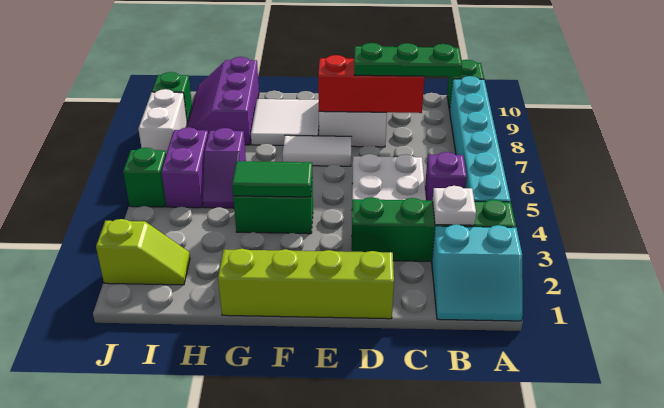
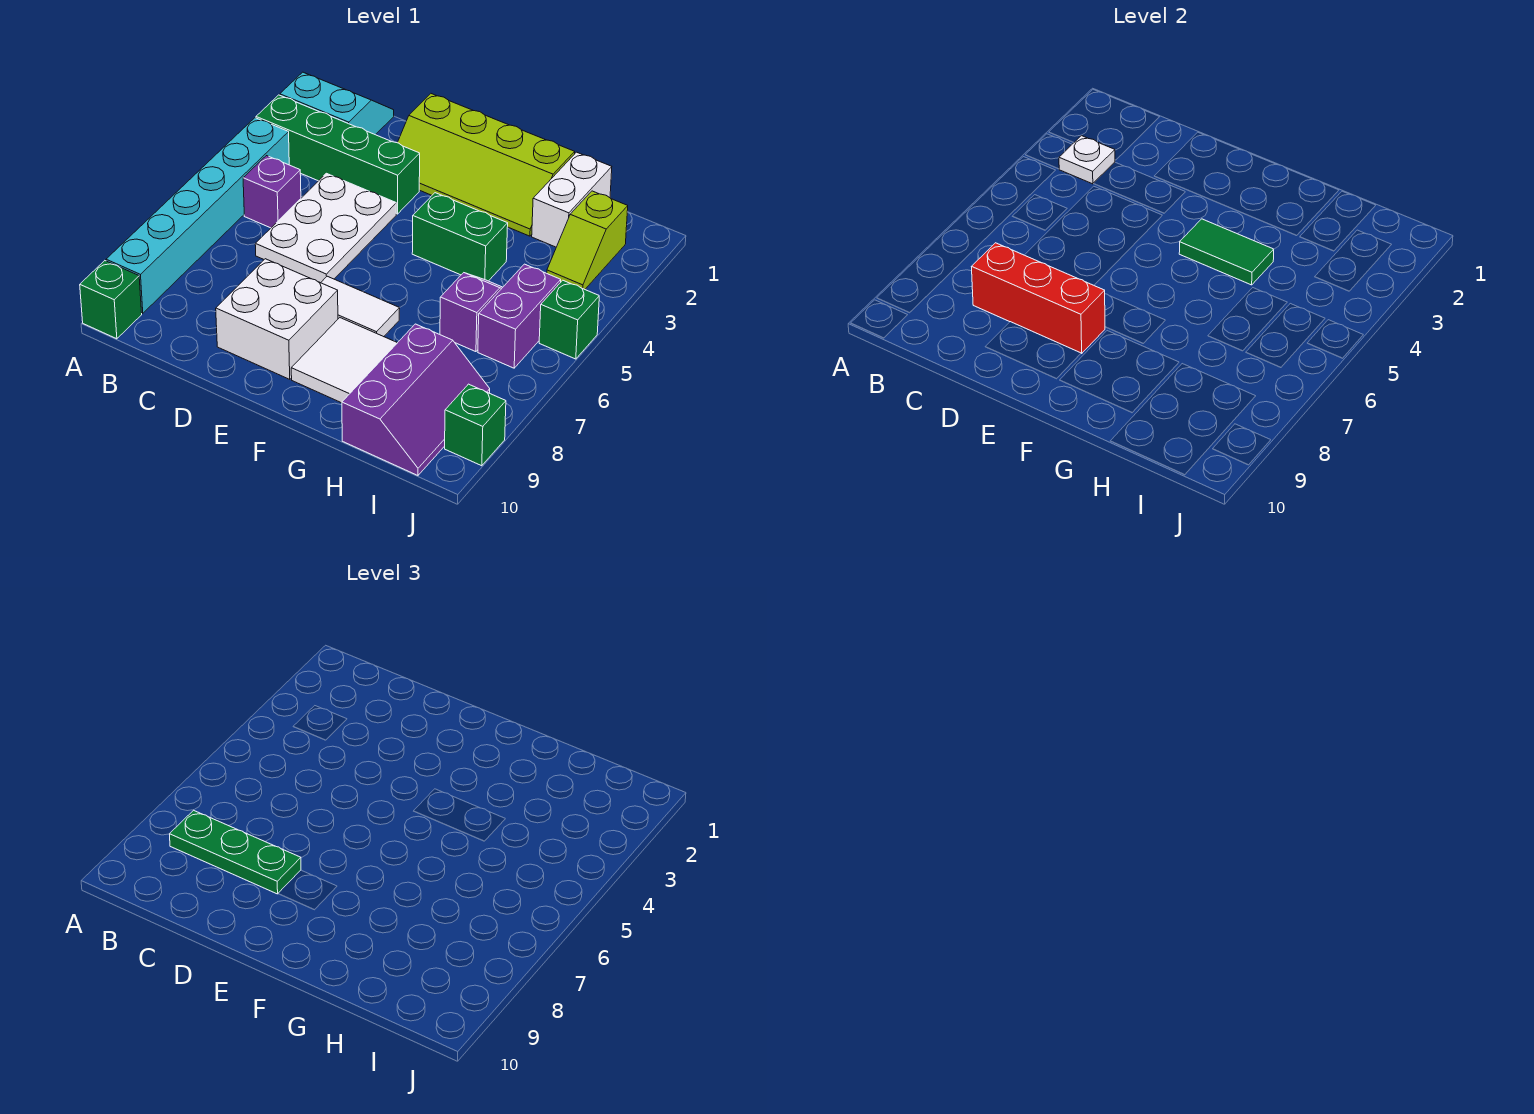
lime slope I2:J2 level 1 top J -> lime slope I2:I3 level 1 top 2
white brick J7:J8 level 1 -> white brick H1:H2 level 1

